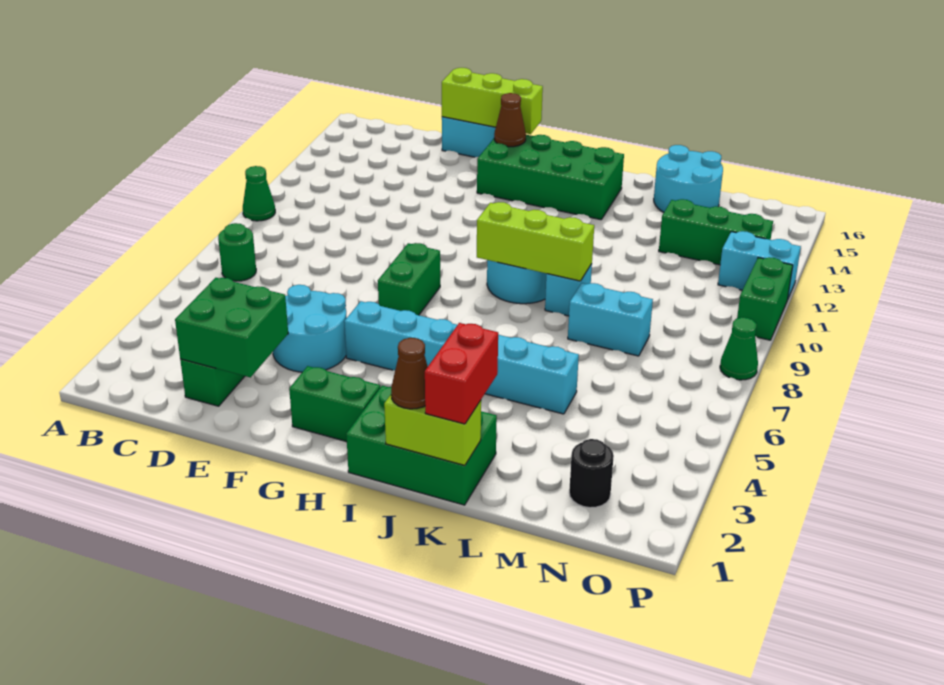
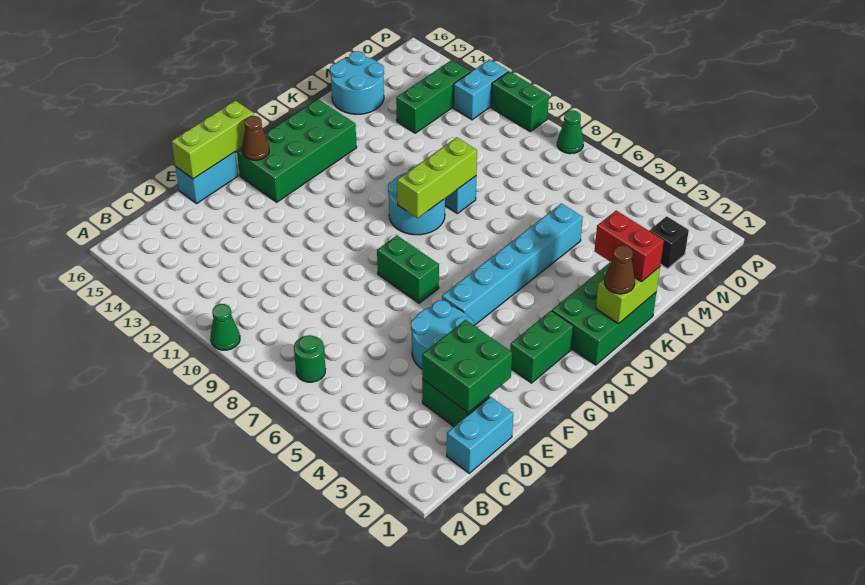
cyan brick L8:M8 level 1 -> cyan brick C1:D1 level 1
black round brick N2 level 1 -> black brick N2 level 1

